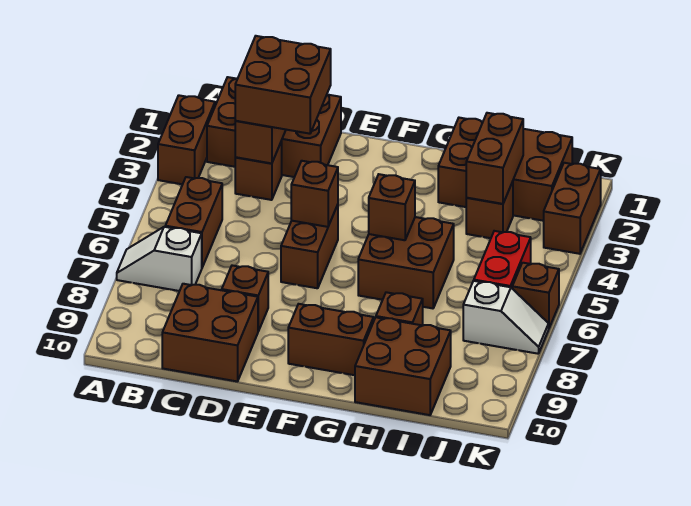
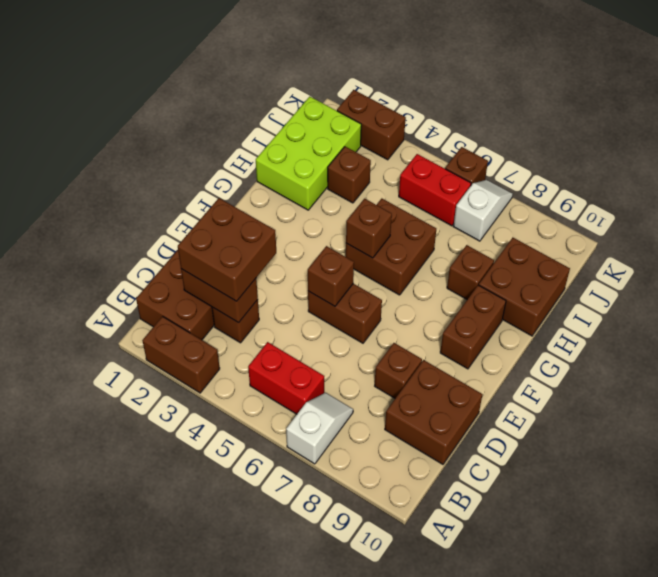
white slope A7:B7 level 1 top B -> white slope A7:B7 level 1 top A
brown brick B5:B6 level 1 -> red brick B5:B6 level 1
brown brick H1:J2 level 1 -> lime brick H1:J2 level 1
brown brick I2:I3 level 2 -> none

